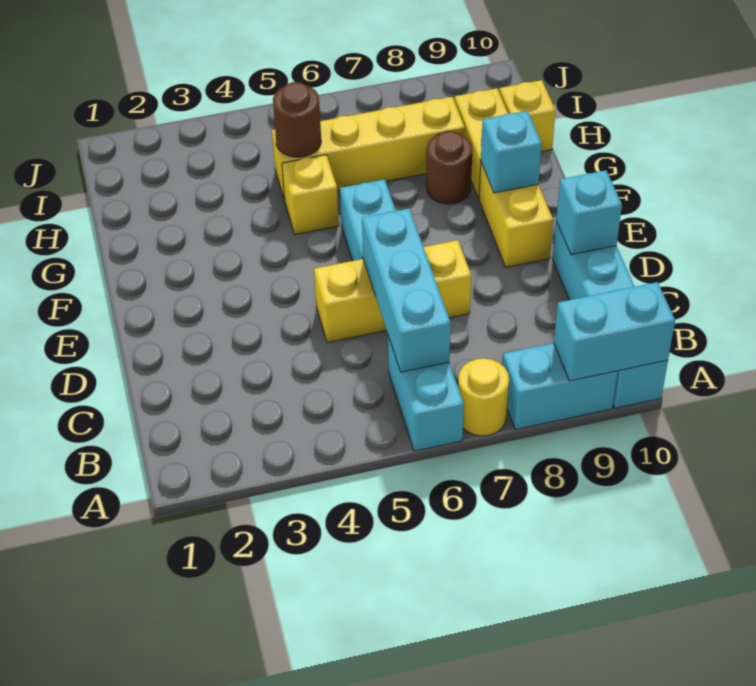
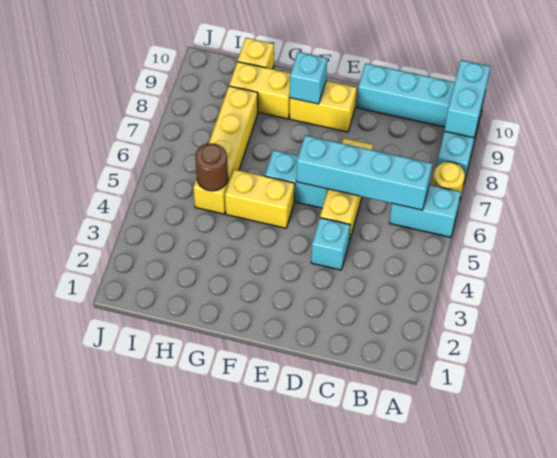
cyan brick B6:D6 level 2 -> cyan brick B6:E6 level 2
cyan brick D10 level 2 -> cyan brick D4 level 1
yellow brick G5 level 1 -> yellow brick F5:G5 level 1
brown round brick G8 level 1 -> none

